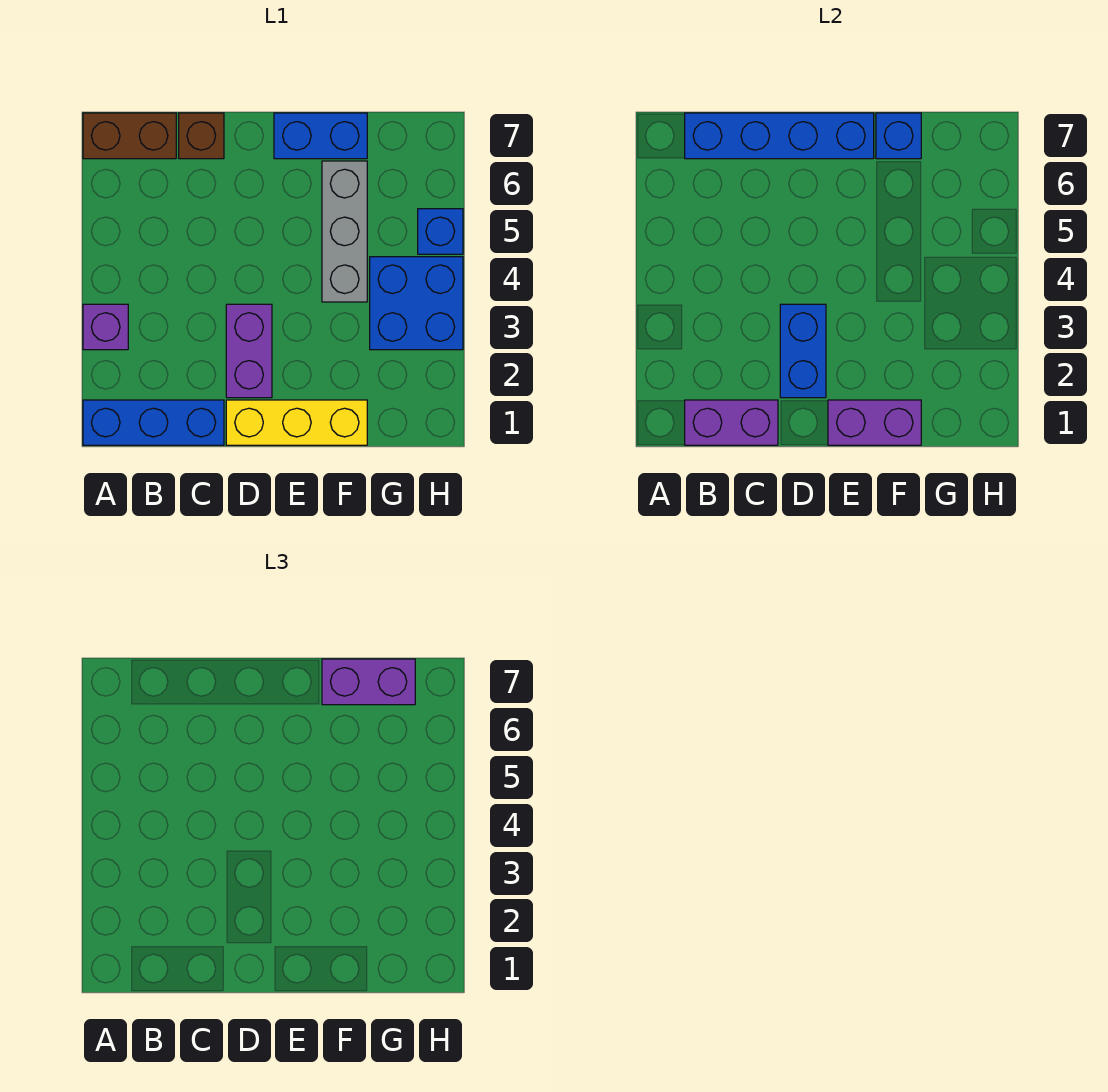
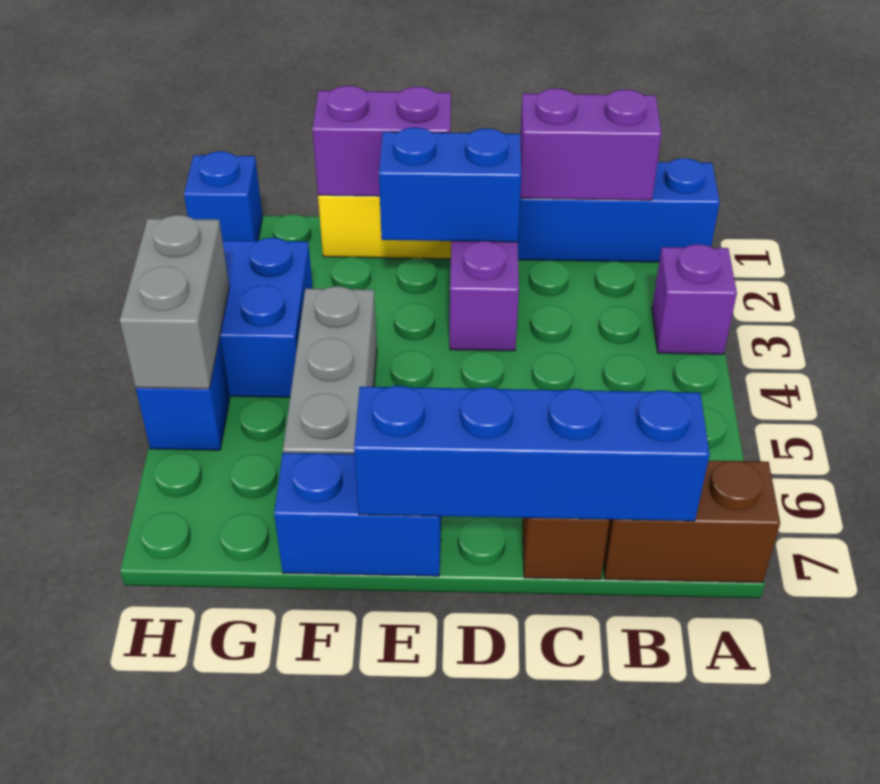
blue brick D2:D3 level 2 -> blue brick D2:E2 level 2
blue brick F7 level 2 -> blue brick H1 level 1
purple brick F7:G7 level 3 -> none
none -> grey brick H4:H5 level 2

